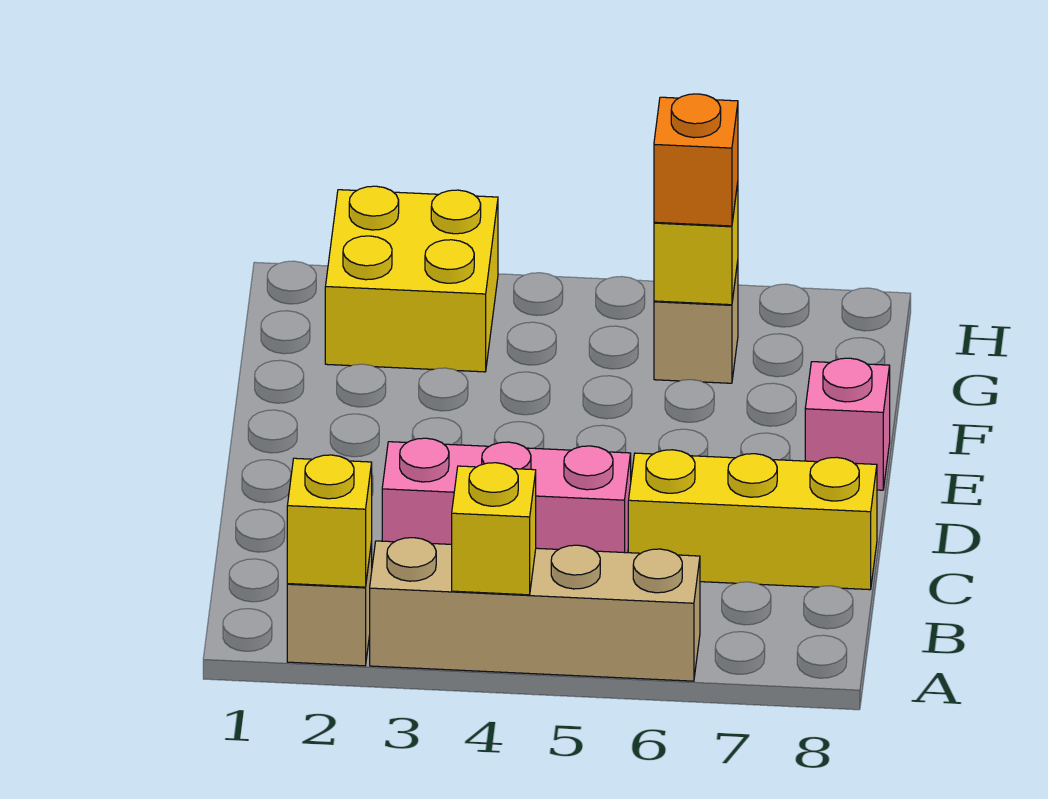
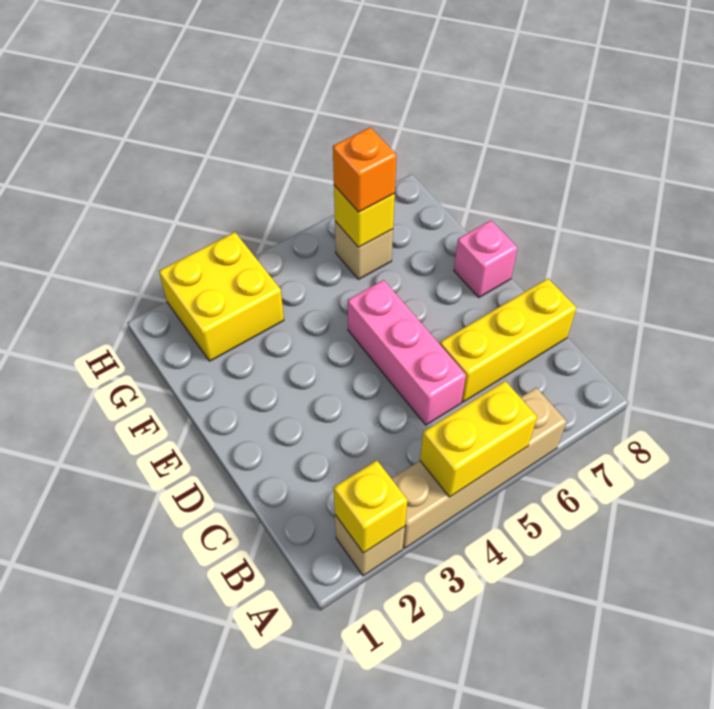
yellow brick A4 level 2 -> yellow brick A4:A5 level 2
pink brick C3:C5 level 1 -> pink brick C5:E5 level 1

